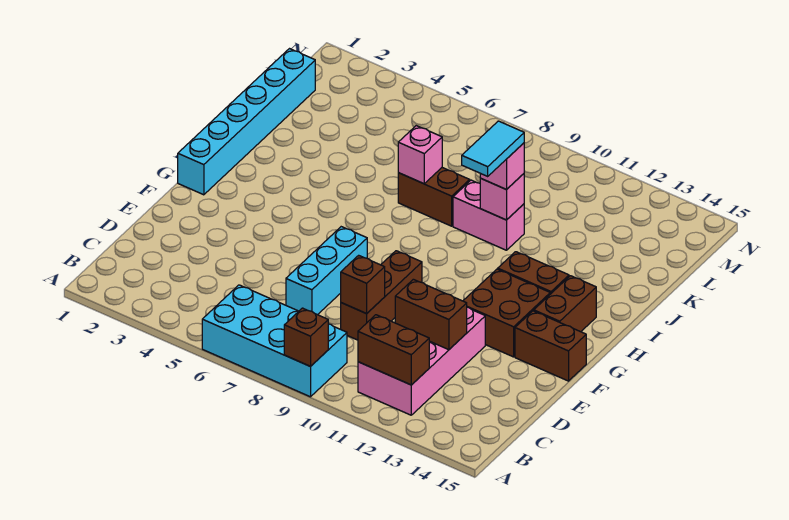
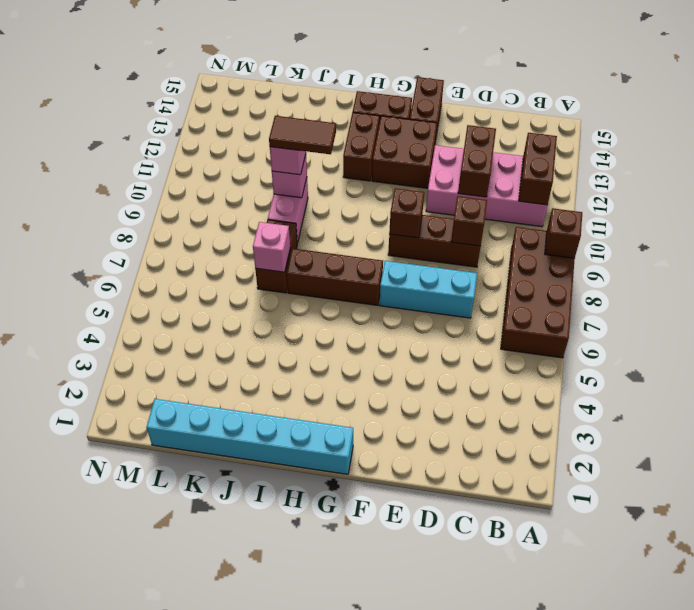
cyan brick A6:B9 level 1 -> brown brick A6:B9 level 1
none -> brown brick F9 level 2
none -> brown brick G7:I7 level 1
cyan tile I10:J10 level 4 -> brown tile I10:J10 level 4

